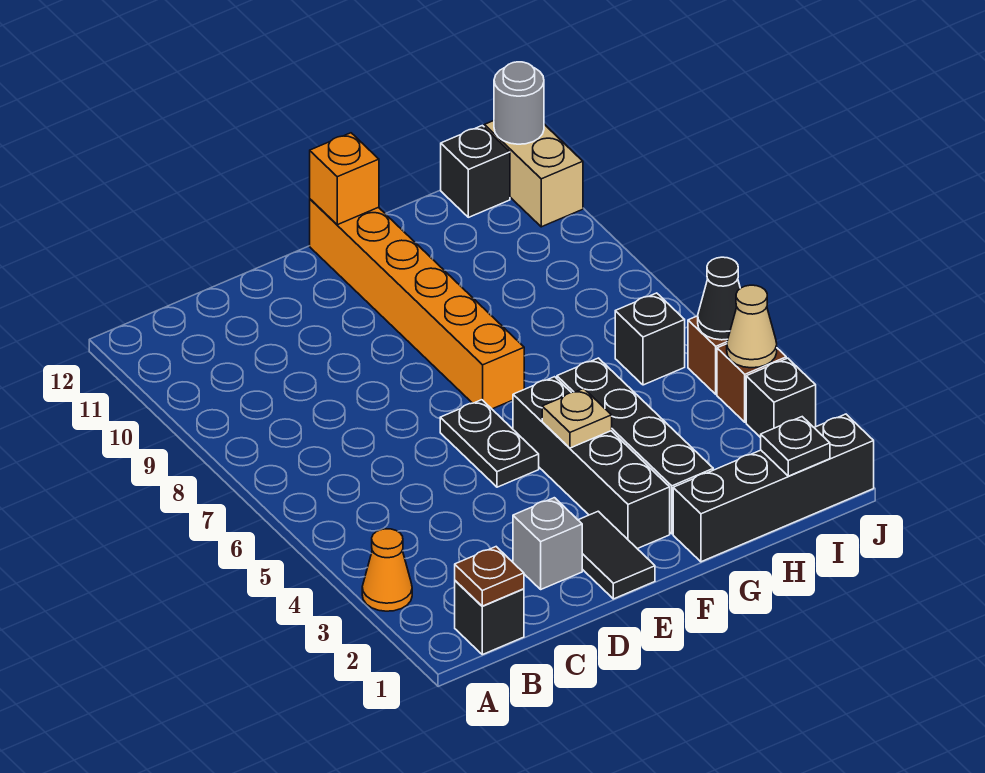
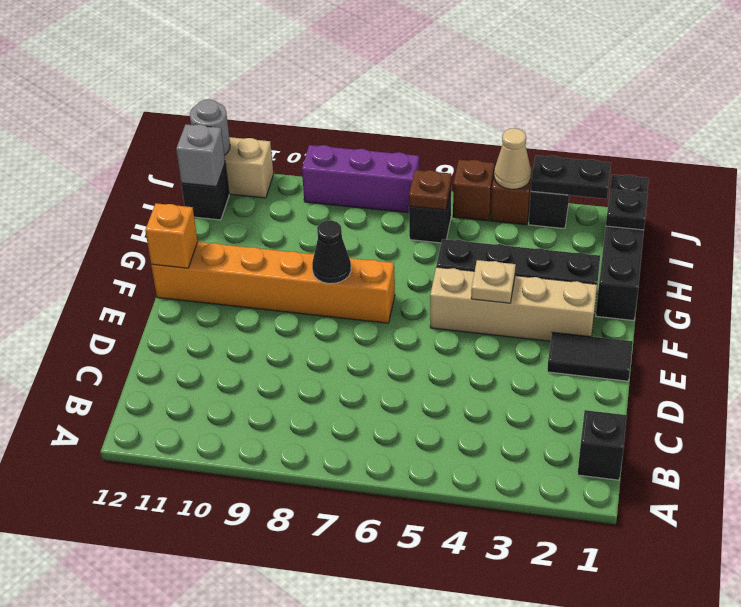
orange cone A3 level 1 -> none
brown plate B1 level 2 -> brown plate I6 level 2
grey brick D2 level 1 -> grey brick I12 level 2
black plate E5:E6 level 1 -> black plate J2:J3 level 2
black brick F2:F5 level 1 -> tan brick F2:F5 level 1
black cone J5 level 2 -> black cone F8 level 2
none -> purple brick J7:J9 level 1

